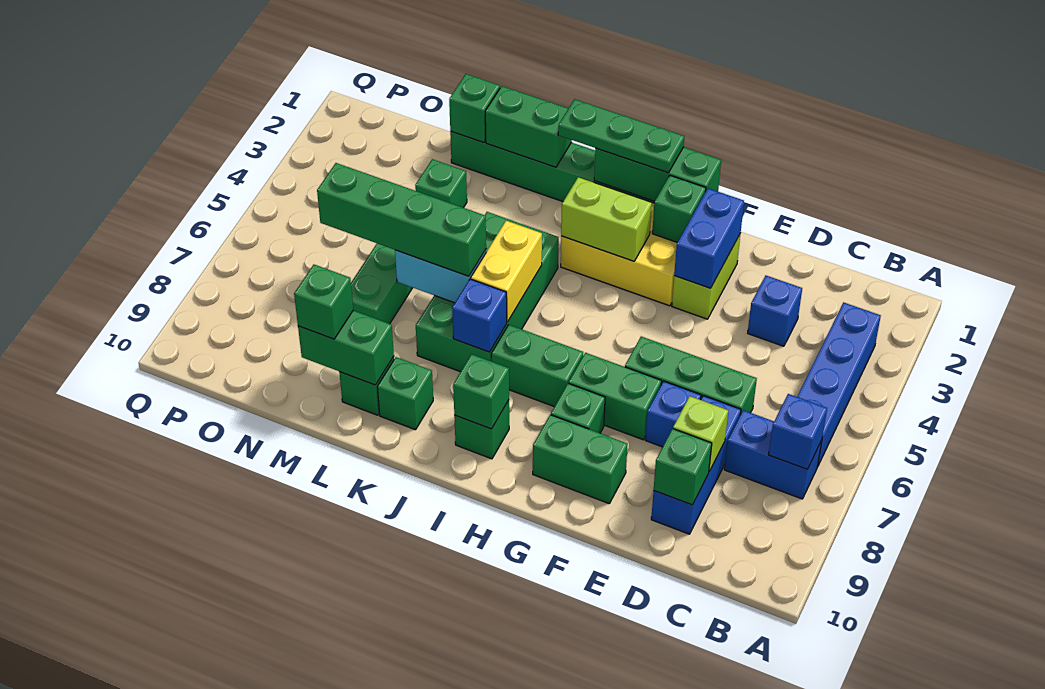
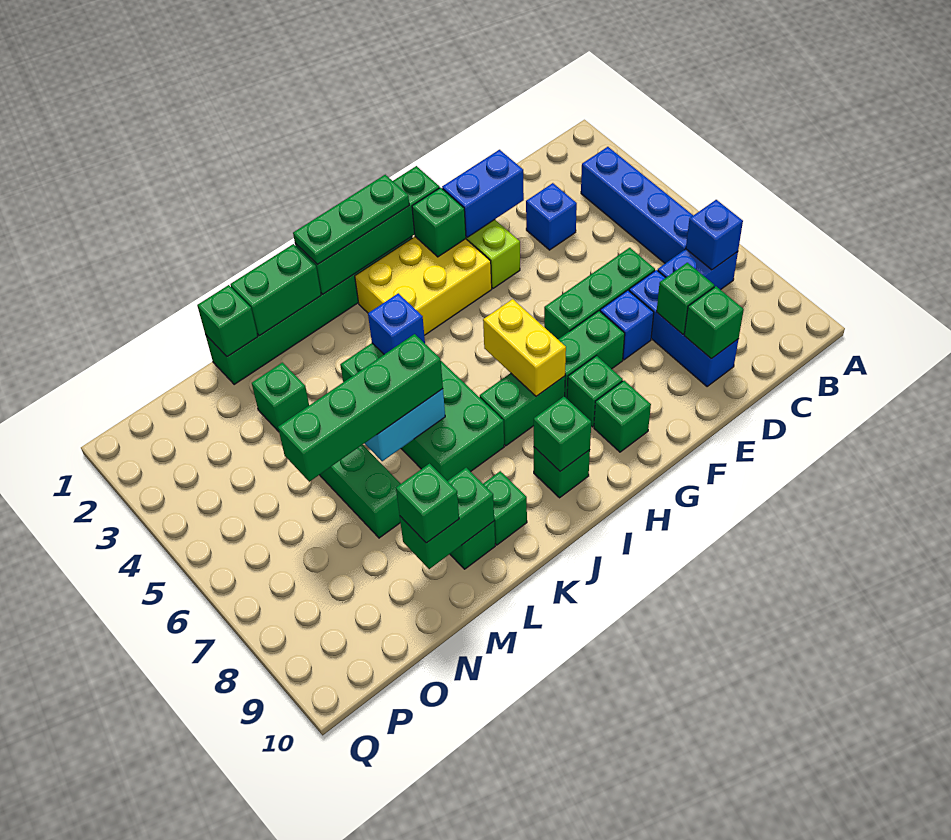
lime brick D8 level 2 -> green brick D8 level 2
blue brick F2:F3 level 2 -> blue brick E2:F2 level 2
green brick F9:G9 level 1 -> green brick G9 level 1
green brick G1:I1 level 2 -> green brick G1:J1 level 2
lime brick H3:I3 level 2 -> none
yellow brick J5:J6 level 2 -> yellow brick H6:H7 level 2
blue brick J7 level 2 -> blue brick J4 level 2

